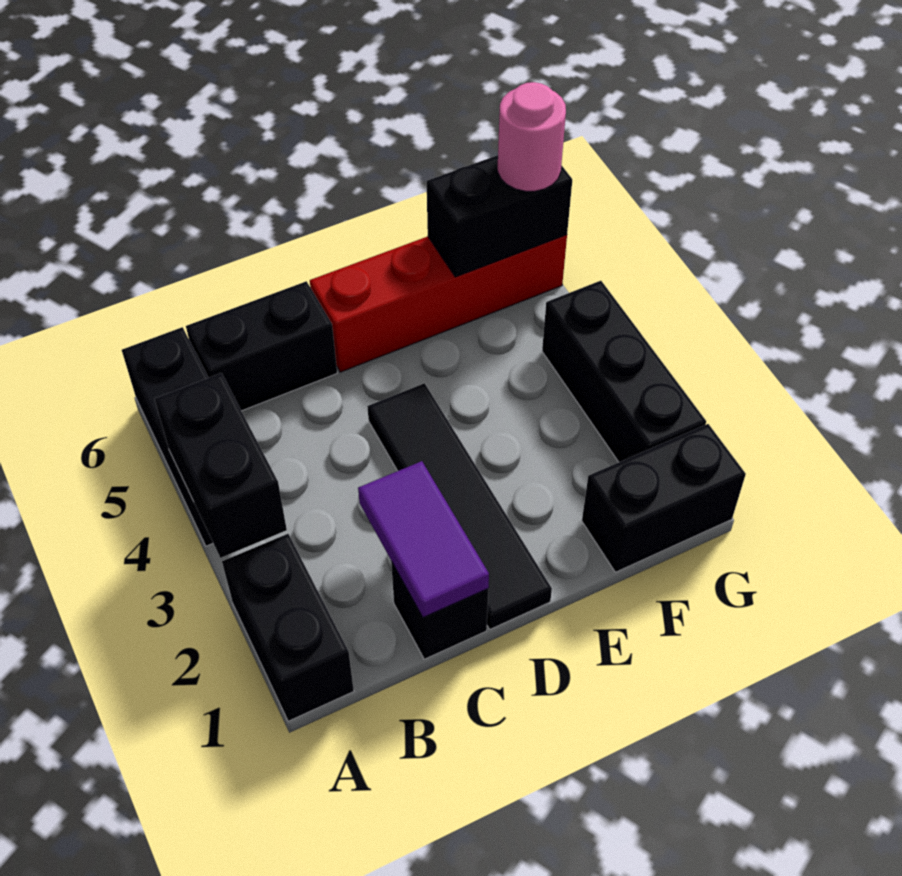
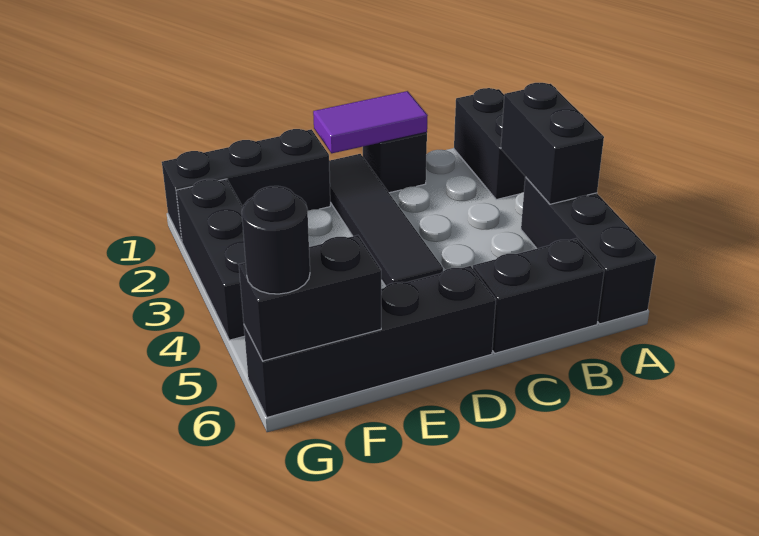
purple tile C1:C2 level 2 -> purple tile C1:D1 level 2
red brick D6:G6 level 1 -> black brick D6:G6 level 1
black brick F1:G1 level 1 -> black brick E1:G1 level 1
pink round brick G6 level 3 -> black round brick G6 level 3

